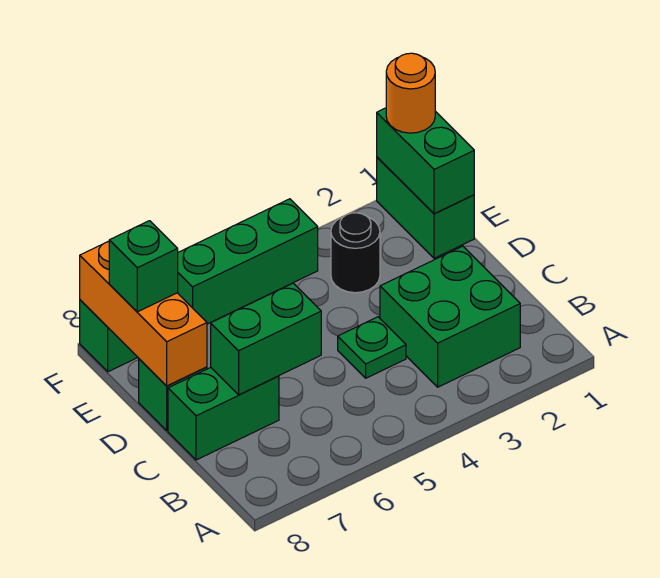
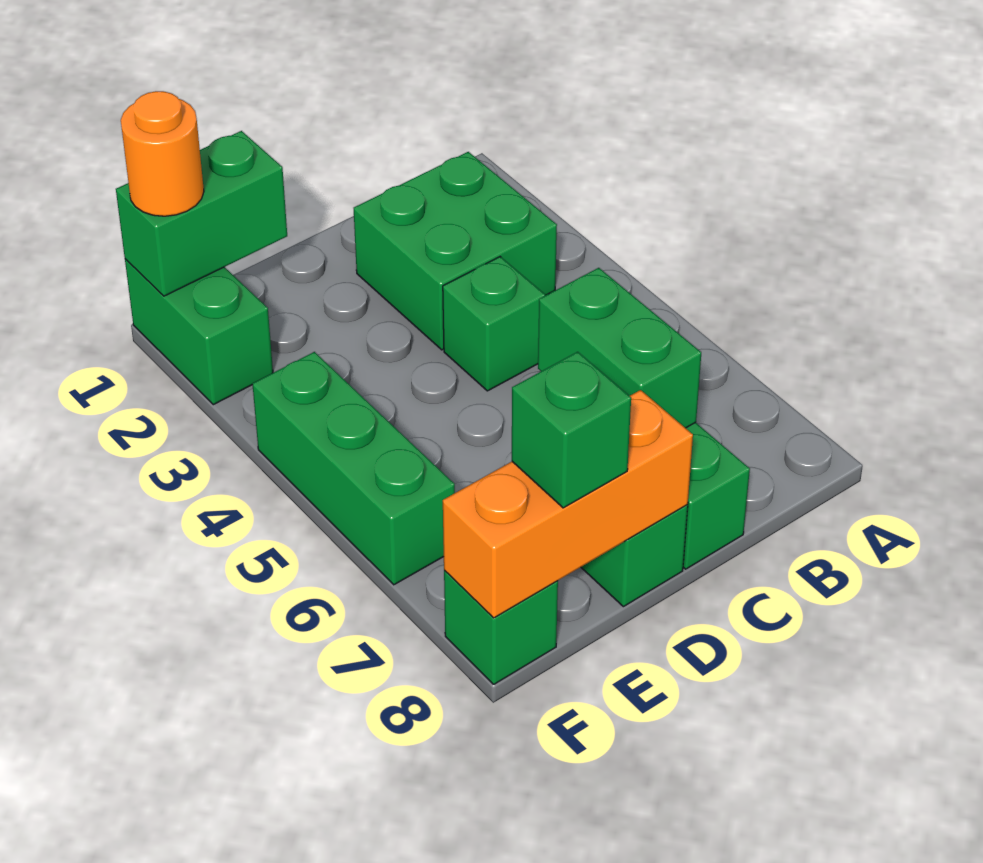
green plate C4 level 1 -> green brick C4 level 1
green brick E1:F1 level 1 -> green brick F1:F2 level 1
black round brick E3 level 1 -> none

